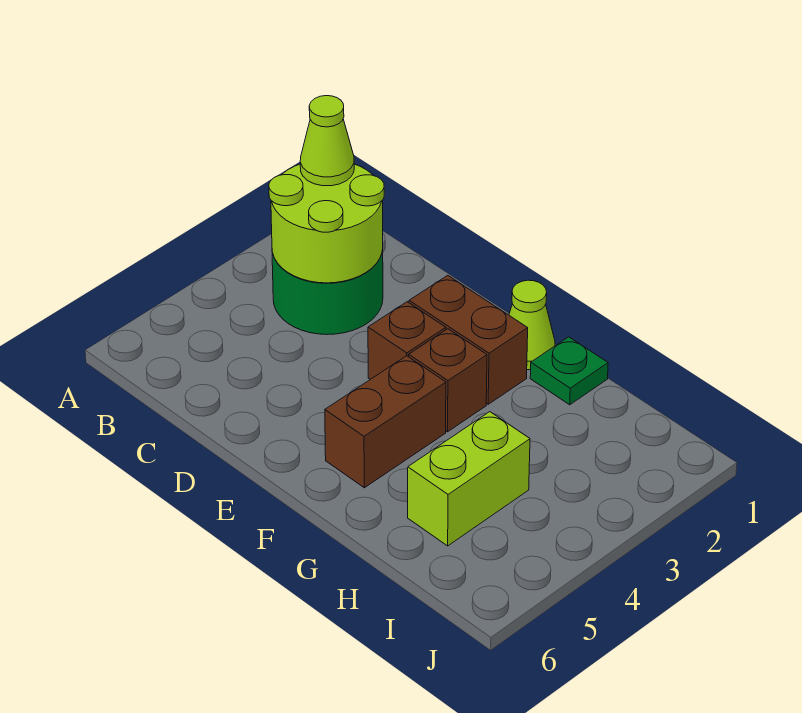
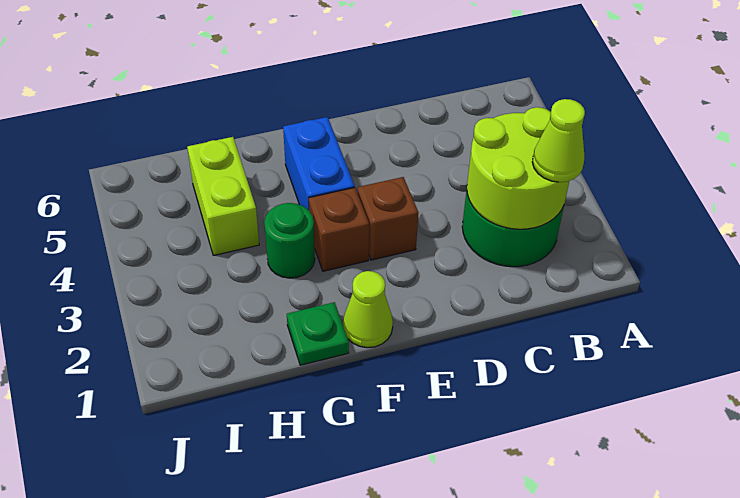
brown brick E2:F2 level 1 -> none
brown brick F4:F5 level 1 -> blue brick F4:F5 level 1
none -> green round brick G3 level 1

